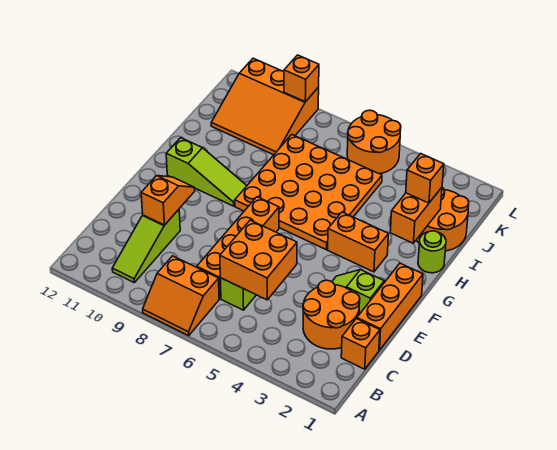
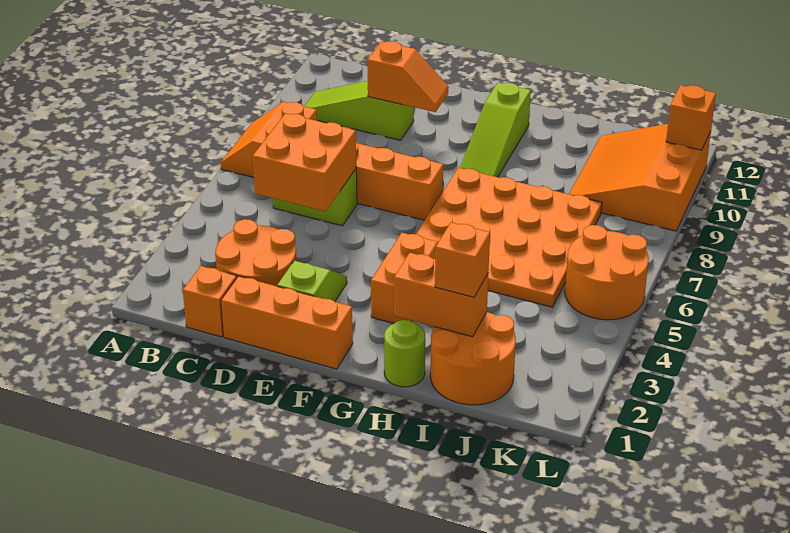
orange brick L9 level 2 -> orange brick L11 level 2

